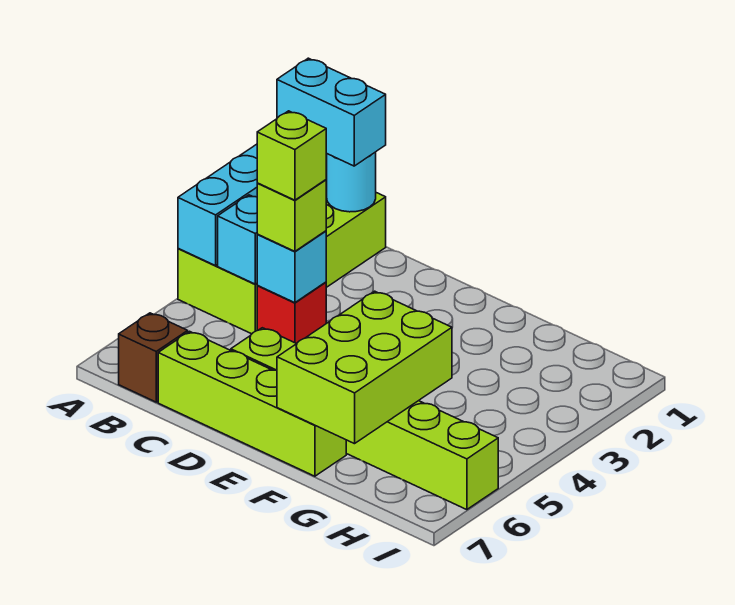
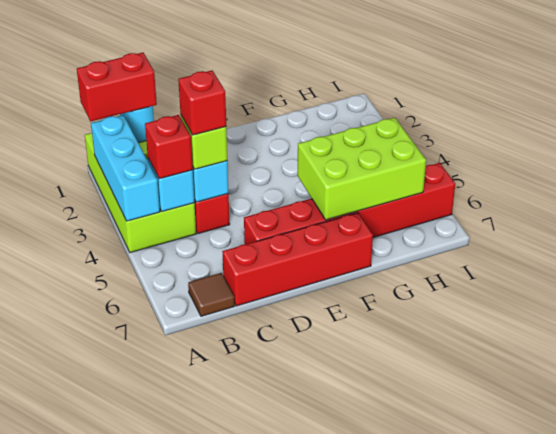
cyan brick A1:B1 level 3 -> red brick A1:B1 level 3
none -> red brick B4 level 3
brown brick B7 level 1 -> brown tile B7 level 1
lime brick C4 level 4 -> red brick C4 level 4
lime brick C7:F7 level 1 -> red brick C7:F7 level 1
lime brick D6:I6 level 1 -> red brick D6:I6 level 1
lime brick F5:G7 level 2 -> lime brick F5:H6 level 2

